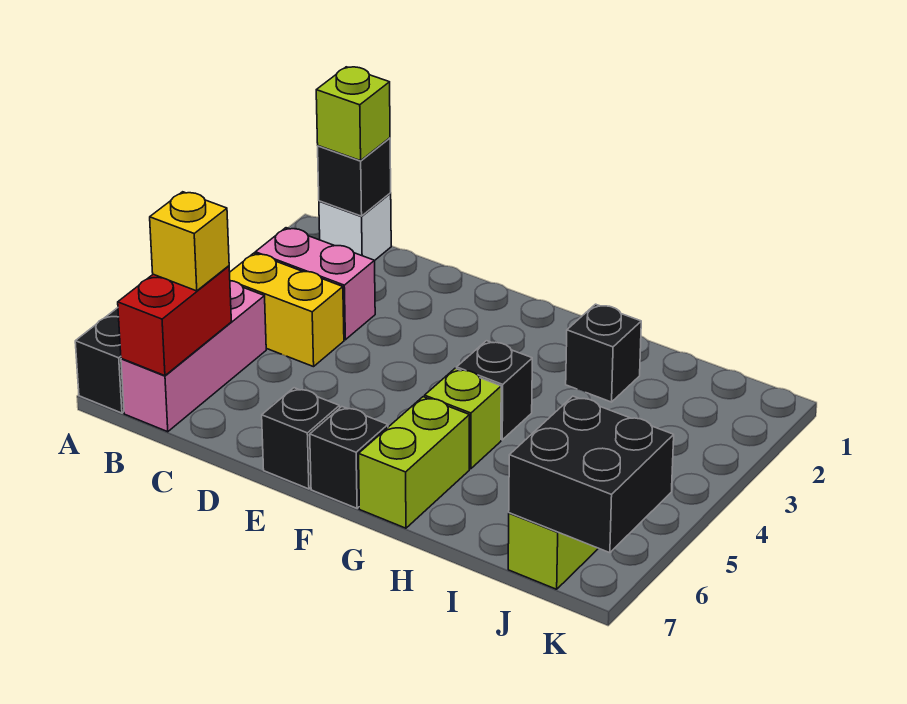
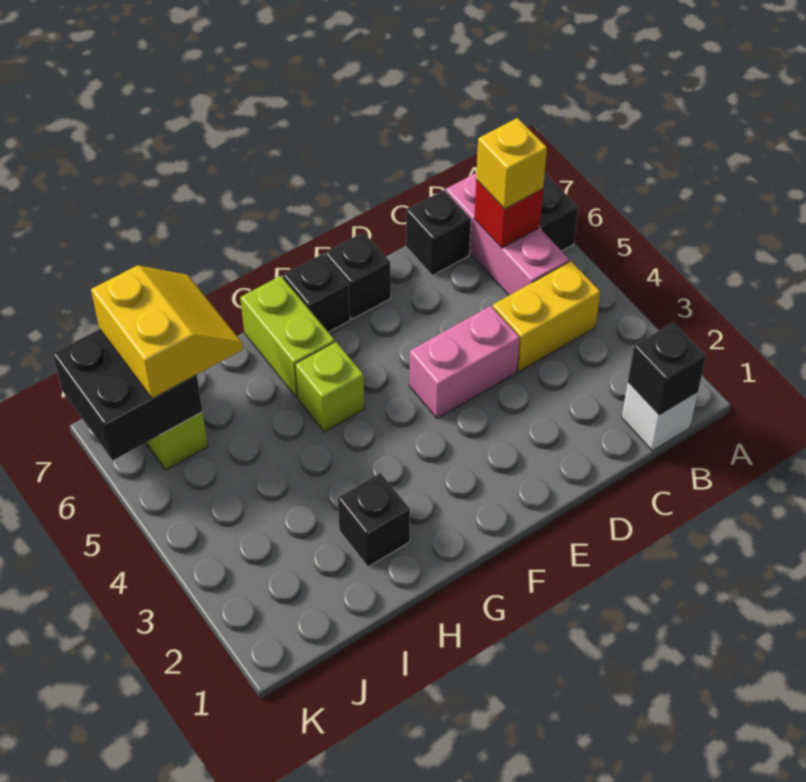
lime brick B1 level 3 -> none
pink brick B3:C3 level 1 -> pink brick D4:E4 level 1
red brick B6:B7 level 2 -> red brick B6 level 2
black brick G4 level 1 -> black brick C7 level 1
none -> yellow slope I6:J7 level 3 top J

